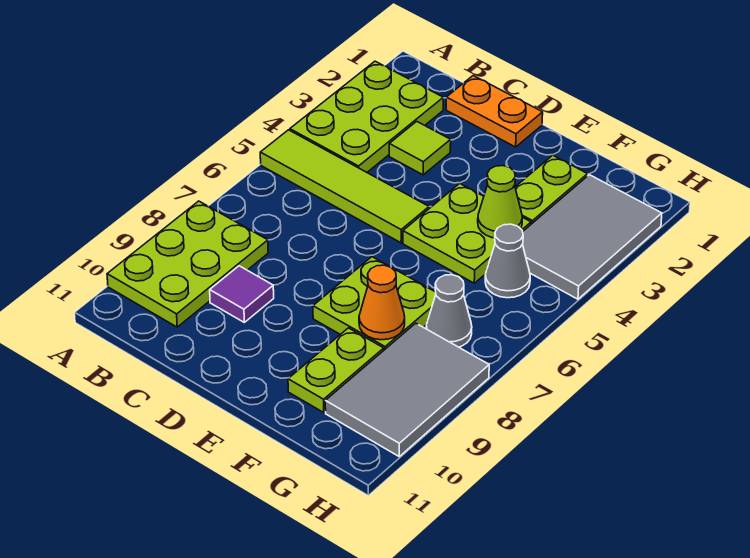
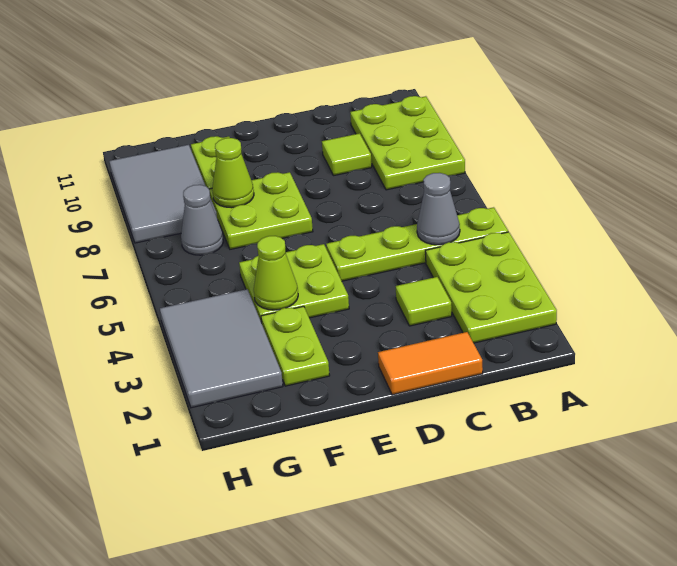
lime tile A5:D5 level 1 -> lime plate A5:D5 level 1
orange plate C1:D1 level 1 -> orange tile C1:D1 level 1
purple tile C9 level 1 -> lime tile C9 level 1
orange cone F8 level 2 -> lime cone F8 level 2
grey cone G5 level 1 -> grey cone B5 level 2

